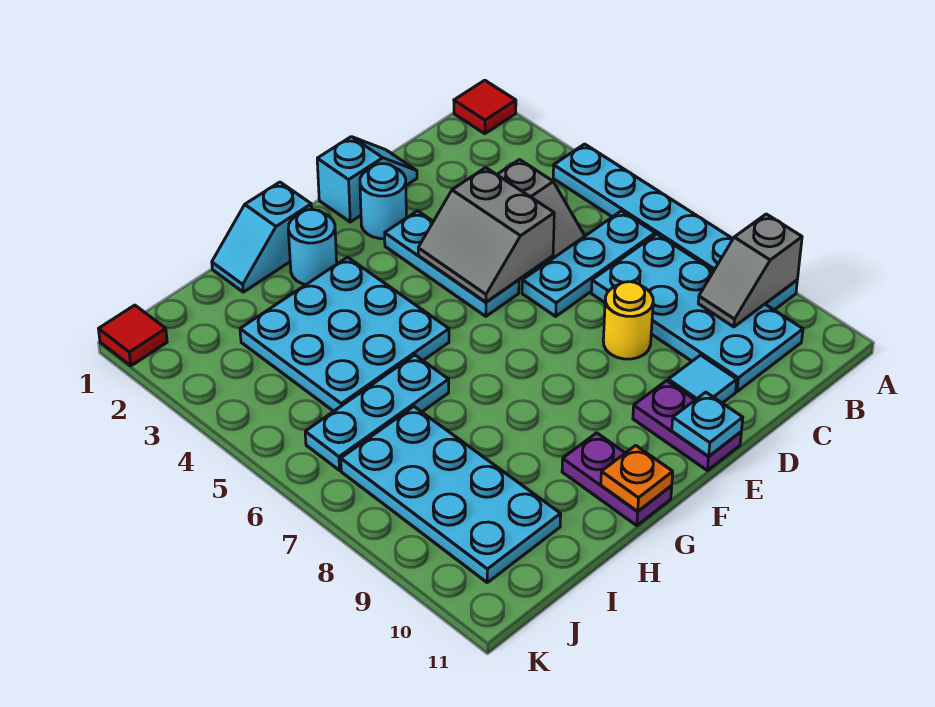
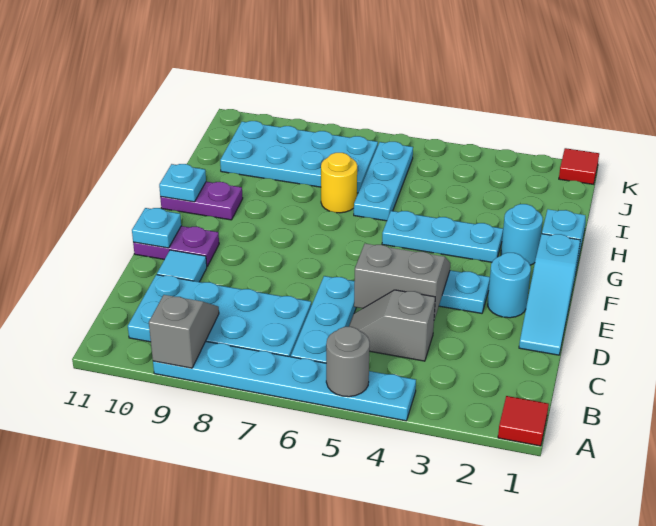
none -> grey round brick A5 level 2
cyan slope D1:E1 level 1 top E -> cyan slope D1:F1 level 1 top F
yellow round brick D8 level 1 -> yellow round brick H7 level 1
cyan plate G3:I5 level 1 -> cyan plate G3:G5 level 1
orange plate G11 level 2 -> cyan plate G11 level 2

